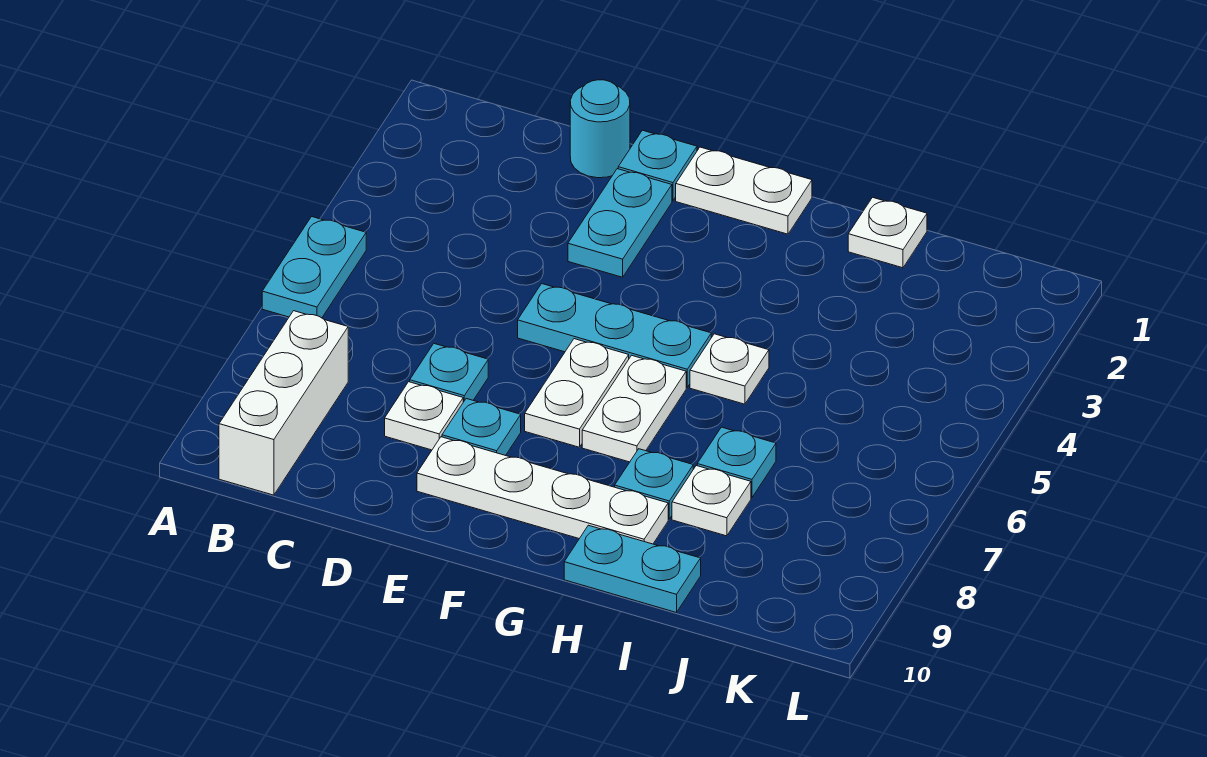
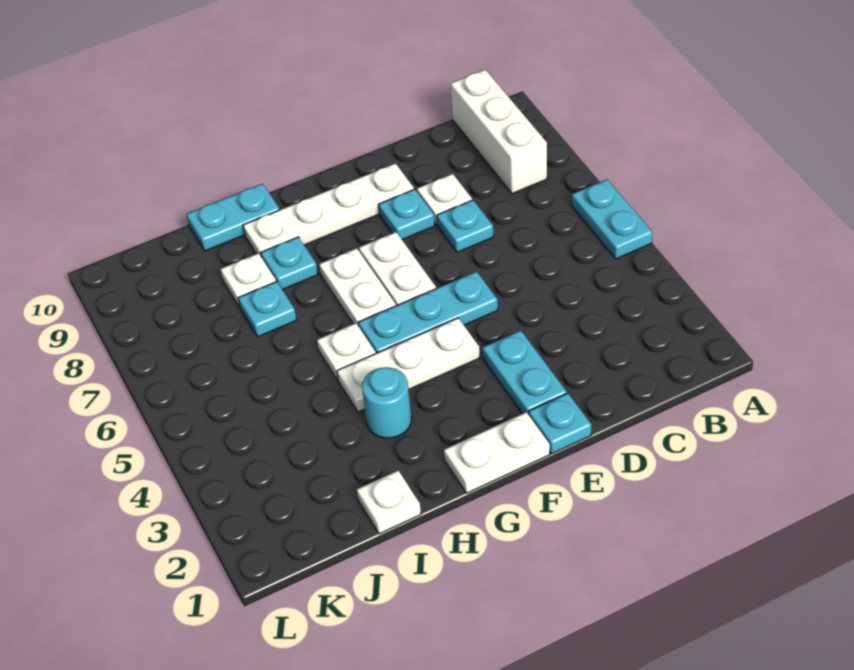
cyan round brick D1 level 1 -> cyan round brick H3 level 1
none -> white plate F4:H4 level 1

